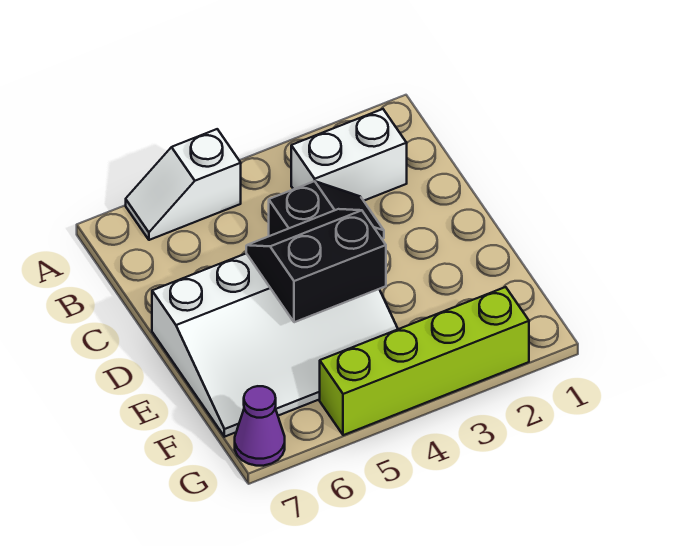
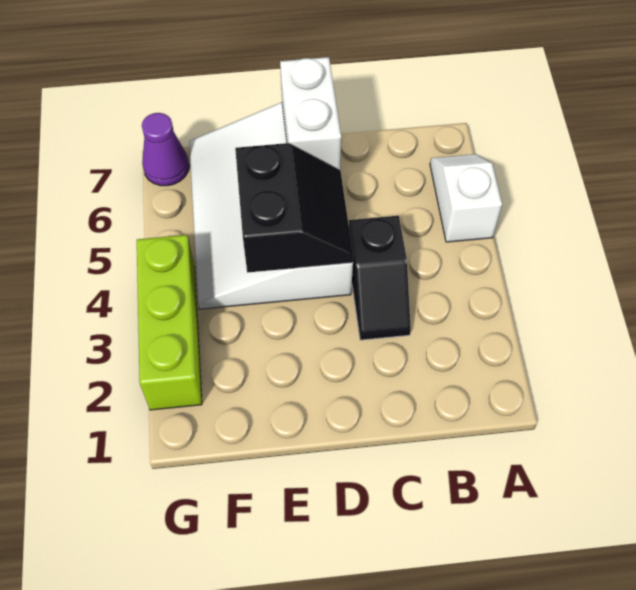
white brick B2:B3 level 1 -> white brick D6:D7 level 2
lime brick G2:G5 level 1 -> lime brick G2:G4 level 1

